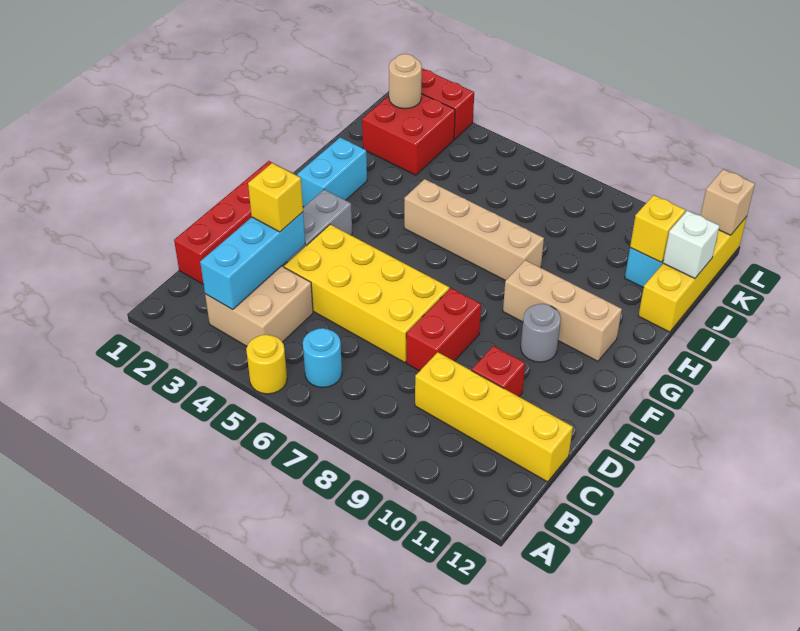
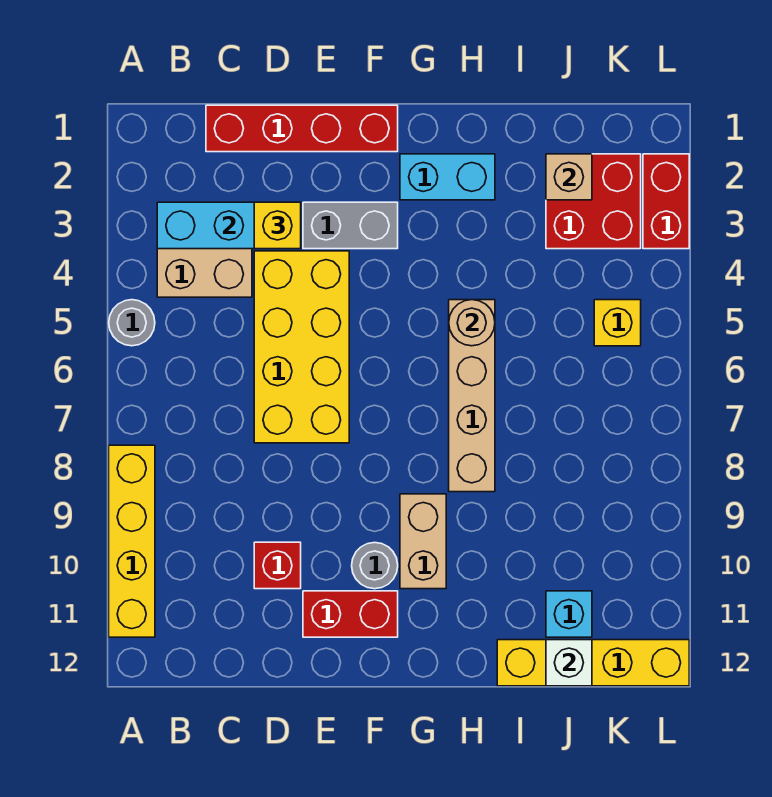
yellow round brick A5 level 1 -> grey round brick A5 level 1
cyan round brick B6 level 1 -> none
yellow brick C9:C12 level 1 -> yellow brick A8:A11 level 1
red brick D8:E8 level 1 -> red brick E11:F11 level 1
tan brick G9:G11 level 1 -> tan brick G9:G10 level 1
yellow brick J11 level 2 -> yellow brick K5 level 1
tan round brick K2 level 2 -> tan round brick H5 level 2
tan brick L12 level 2 -> tan brick J2 level 2

